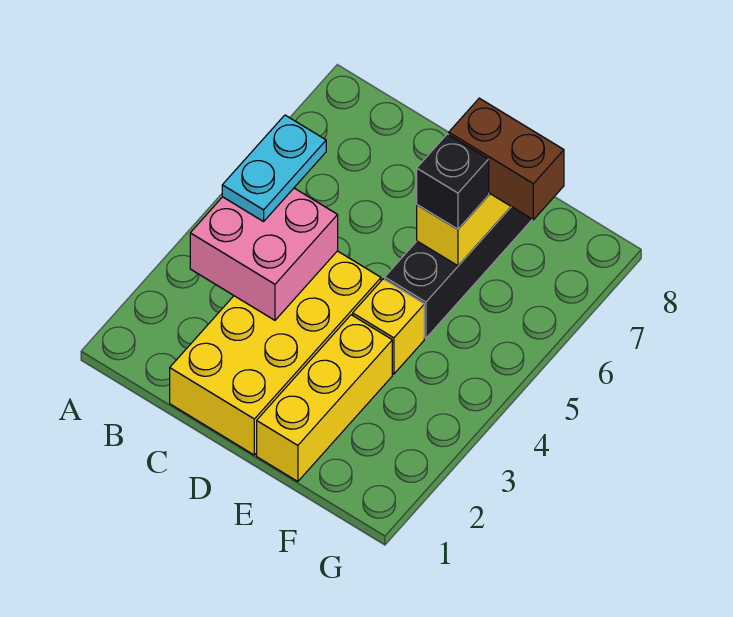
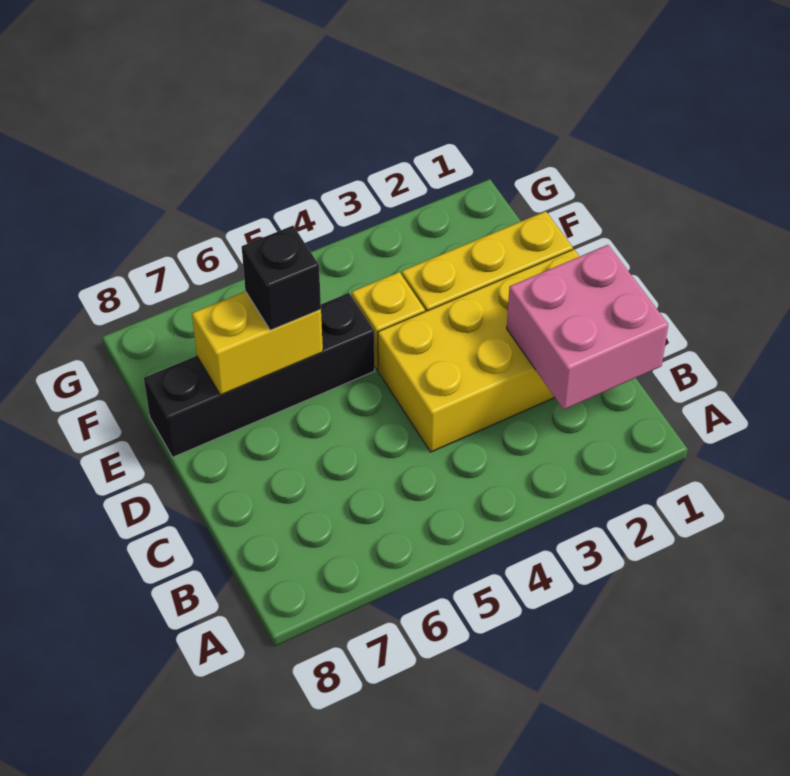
pink brick B3:C4 level 2 -> pink brick B1:C2 level 2
cyan plate B4:B5 level 3 -> none
brown brick E7:F7 level 3 -> none

